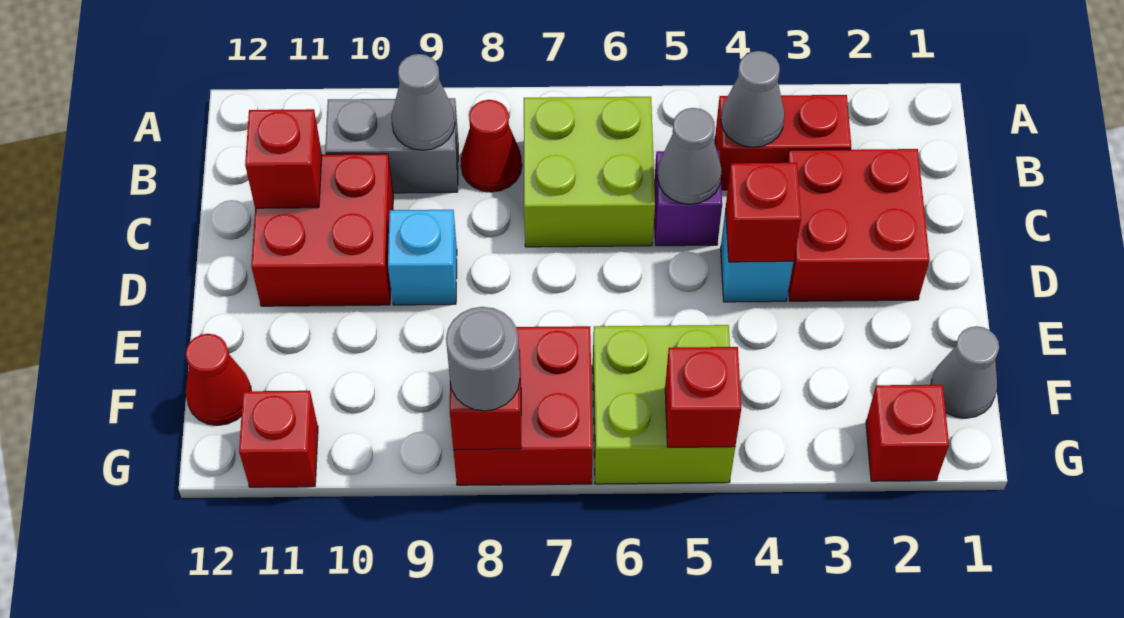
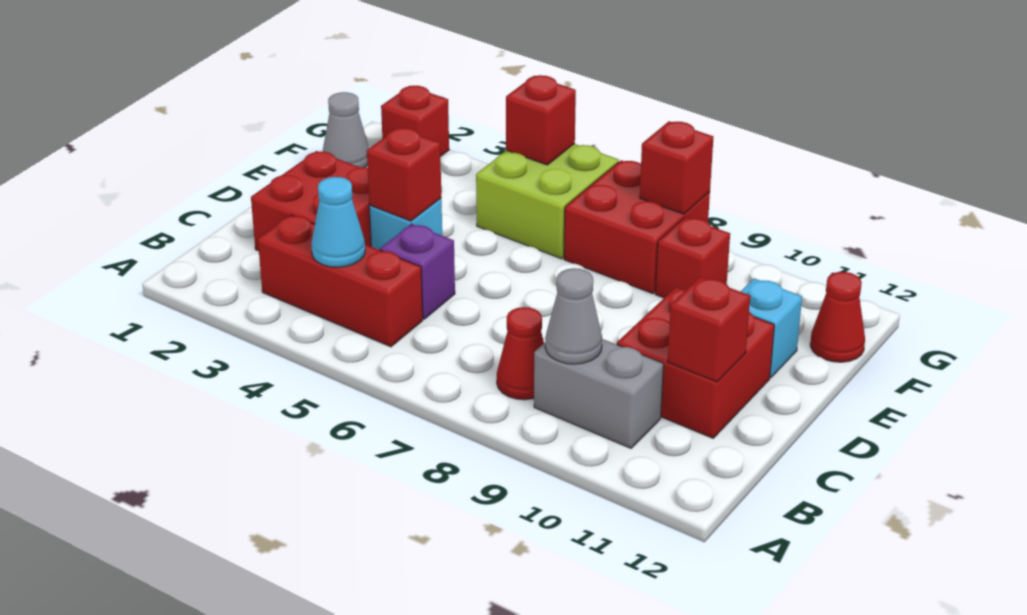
red brick B3:B4 level 1 -> red brick B3:B5 level 1
grey cone B4 level 2 -> cyan cone B4 level 2
lime brick B6:C7 level 1 -> none
grey cone C5 level 2 -> none
cyan brick D9 level 1 -> cyan brick E11 level 1
grey round brick G8 level 3 -> none
red brick G11 level 1 -> red brick F9 level 1

